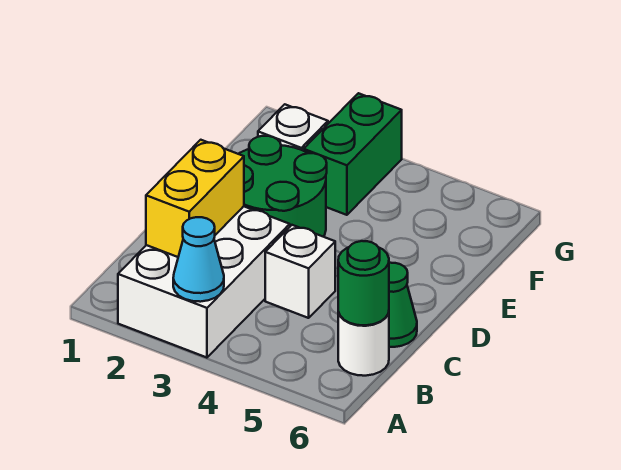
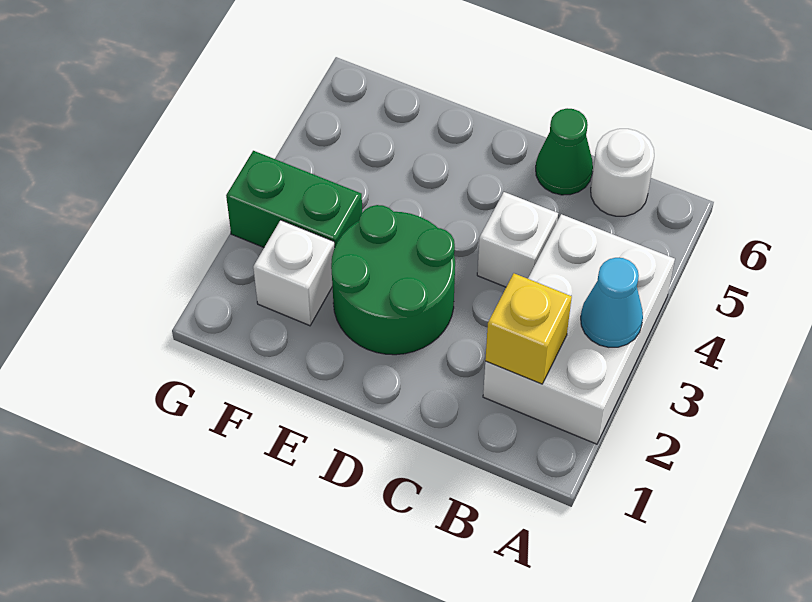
white brick A2:C3 level 1 -> white brick A2:B4 level 1
yellow brick B2:C2 level 2 -> yellow brick B2 level 2
green round brick B6 level 2 -> none

